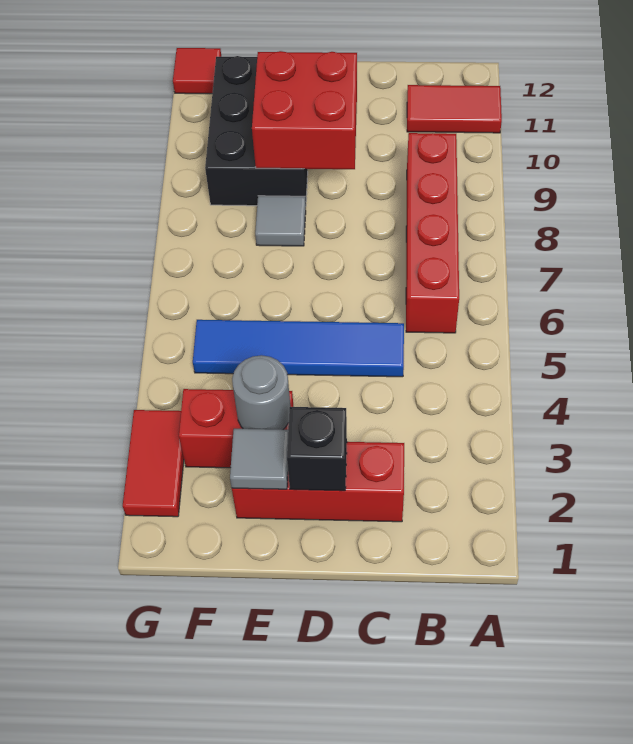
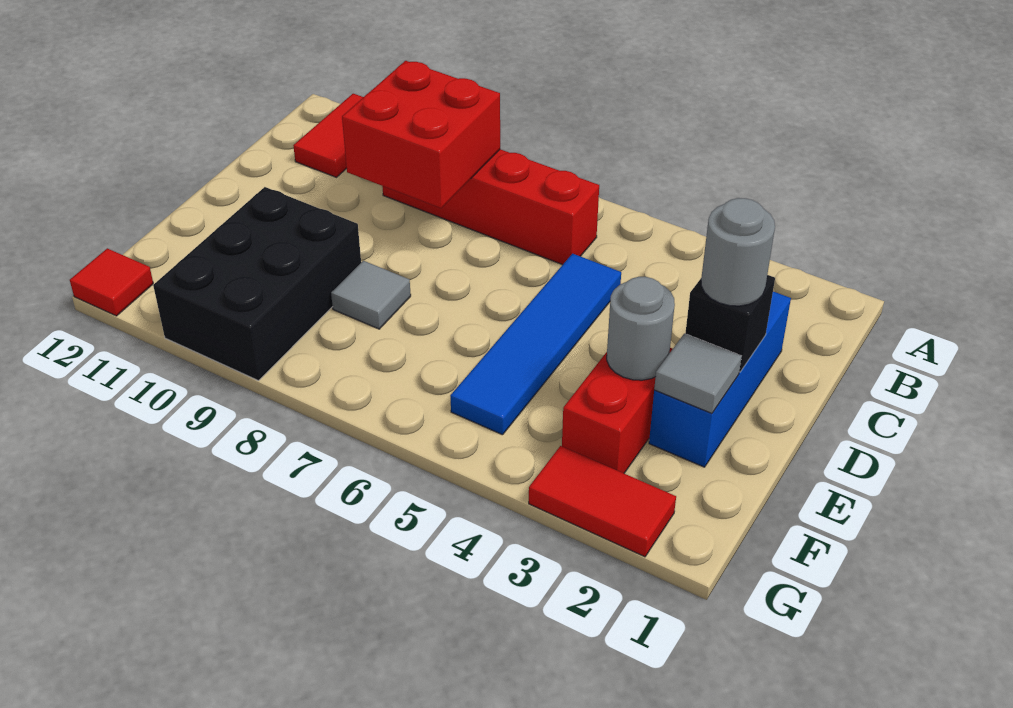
red brick C2:E2 level 1 -> blue brick C2:E2 level 1
none -> grey round brick D2 level 3
red brick D9:E10 level 2 -> red brick B8:C9 level 2
black brick E9:F11 level 1 -> black brick E9:G10 level 1

